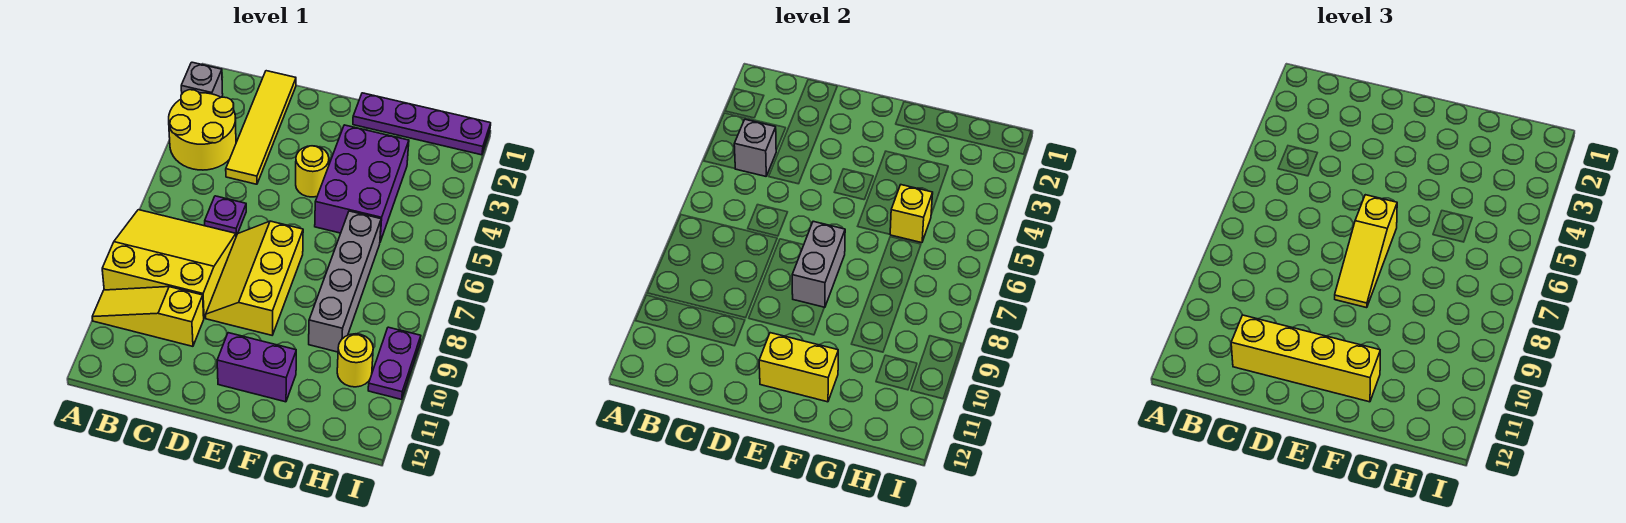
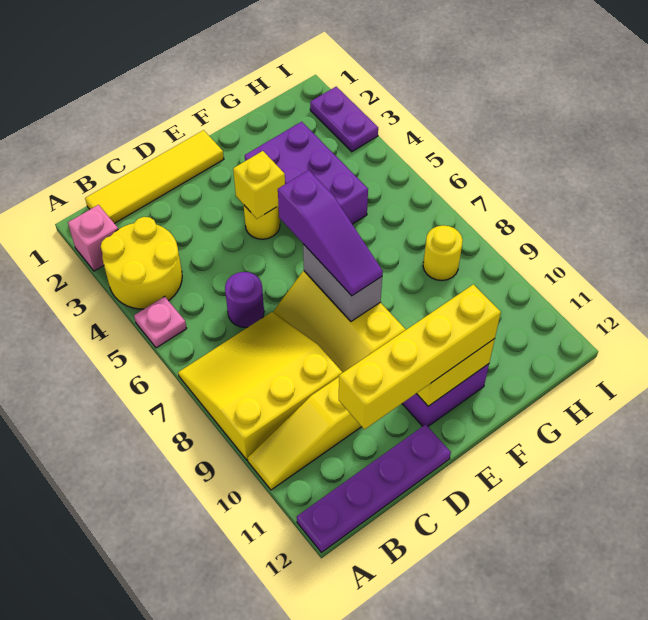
grey brick A2 level 1 -> pink brick A2 level 1
none -> pink plate A5 level 1
grey brick B4 level 2 -> none
yellow tile C1:C4 level 1 -> yellow tile B1:E1 level 1
purple plate C6 level 1 -> purple round brick C6 level 1
yellow slope E6:E8 level 3 top 6 -> purple slope E6:E8 level 3 top 6
purple plate F1:I1 level 1 -> purple plate A12:D12 level 1
yellow brick G5 level 2 -> yellow brick E4 level 2
grey brick G6:G9 level 1 -> none
yellow round brick H10 level 1 -> yellow round brick H8 level 1
purple plate I9:I10 level 1 -> purple plate I2:I3 level 1

